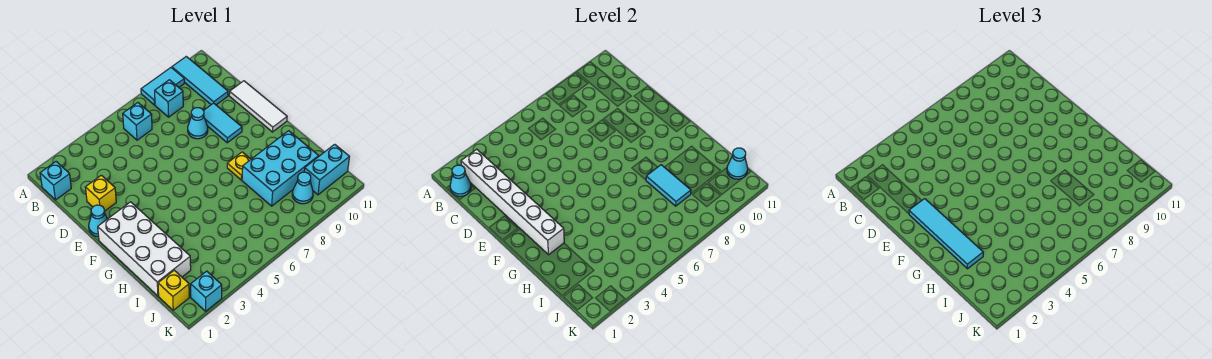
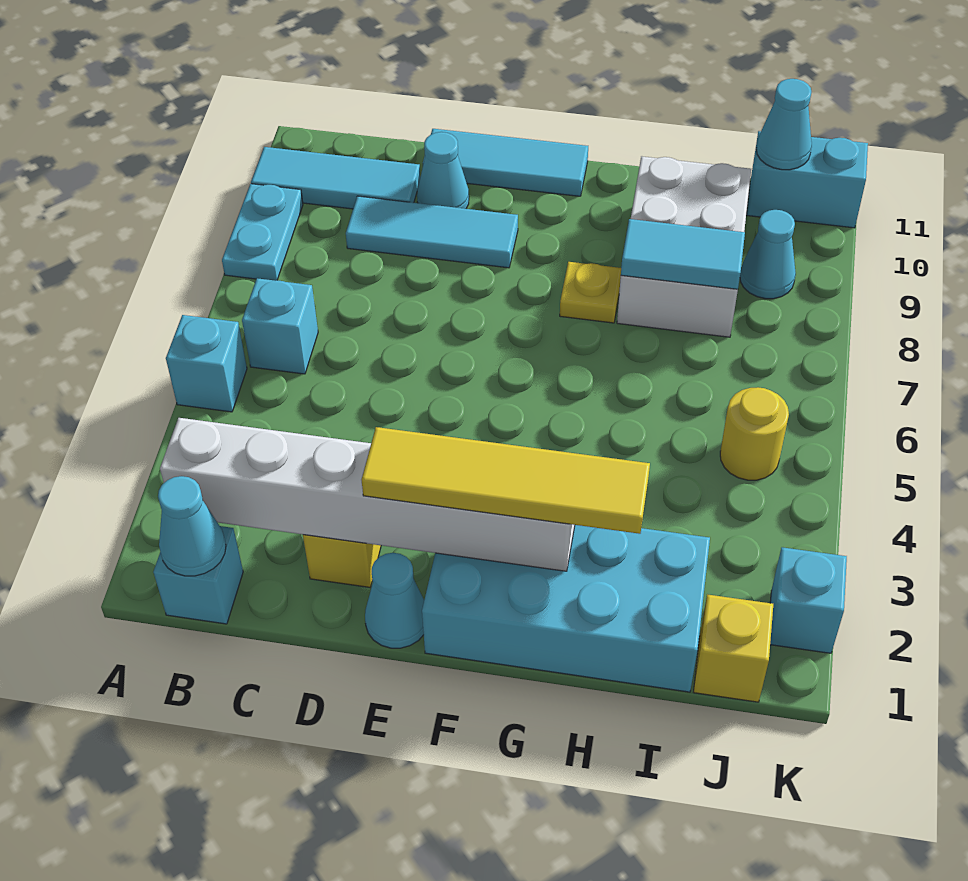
cyan tile A8:A9 level 1 -> cyan plate A8:A9 level 1
cyan brick B8 level 1 -> cyan brick A5 level 1
cyan cone D8 level 1 -> cyan cone D10 level 1
cyan tile D9:E9 level 1 -> cyan tile C9:E9 level 1
white tile D11:F11 level 1 -> cyan tile D11:F11 level 1
cyan tile E2:H2 level 3 -> yellow tile E2:H2 level 3
white brick F1:I2 level 1 -> cyan brick F1:I2 level 1
cyan brick H8:I10 level 1 -> white brick H8:I10 level 1
none -> yellow round brick J5 level 1
cyan brick J10:J11 level 1 -> cyan brick J11:K11 level 1

